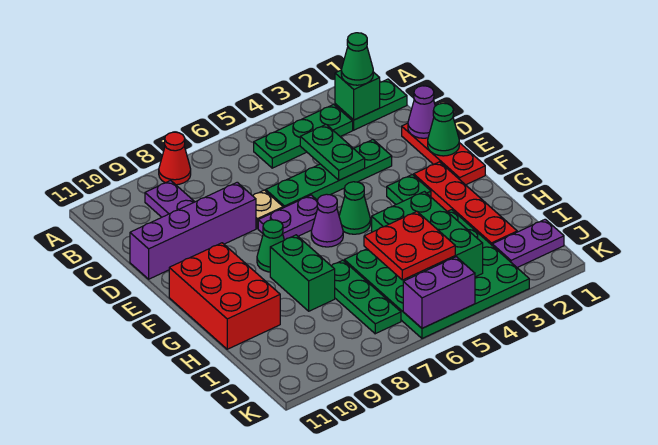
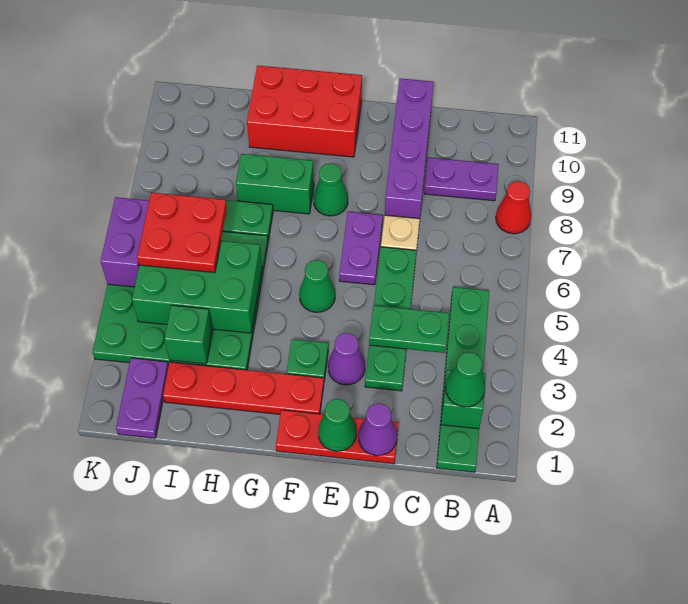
purple cone F6 level 1 -> purple cone E3 level 1
none -> green brick I3 level 2

